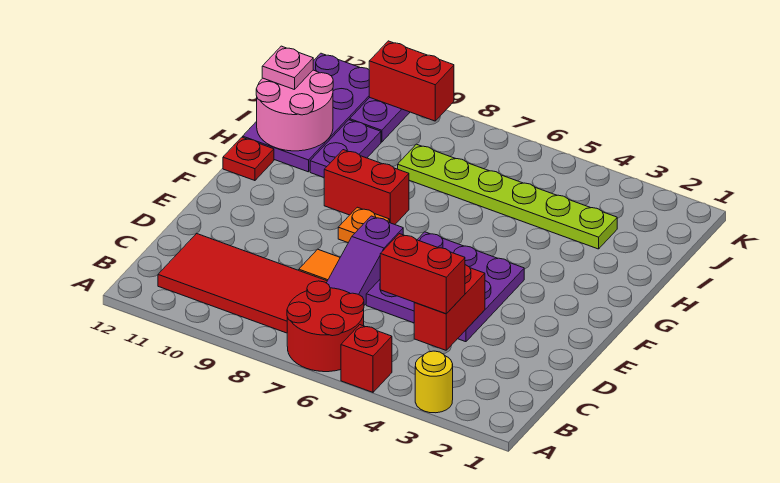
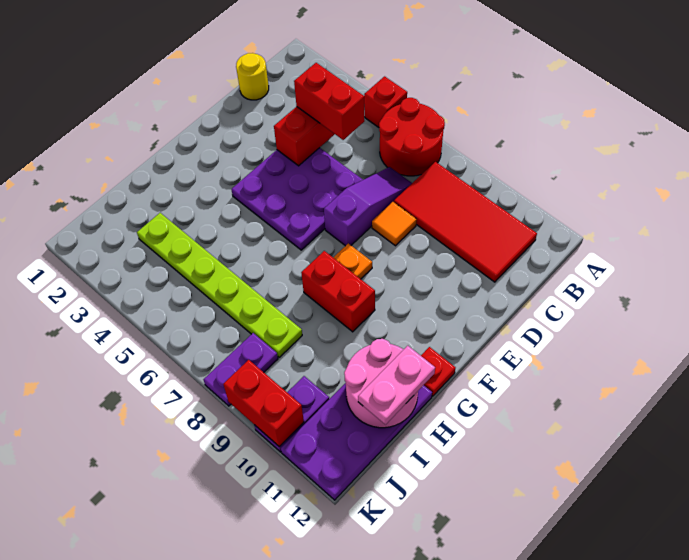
yellow round brick A3 level 1 -> yellow round brick C1 level 1
purple plate H10:I10 level 1 -> purple plate J8:K8 level 1
pink plate I12 level 3 -> pink plate H12:I12 level 3

